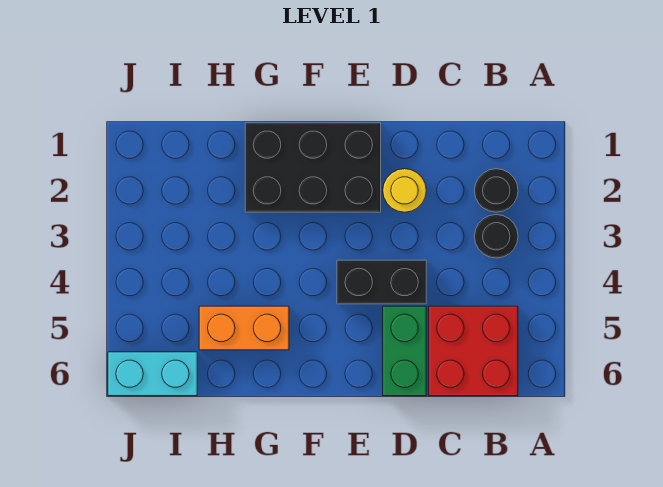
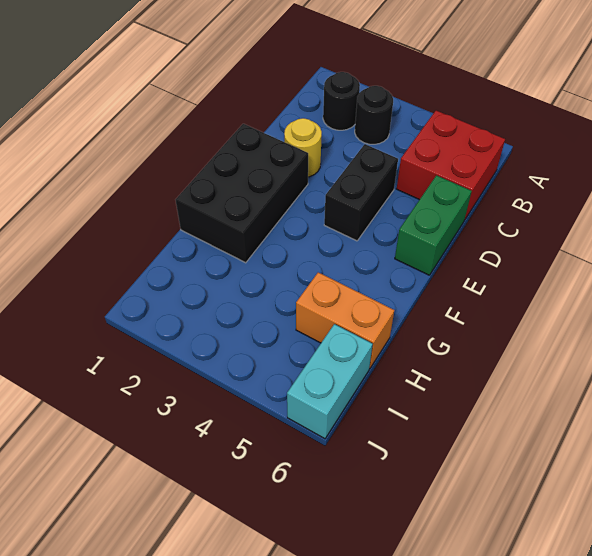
green brick D5:D6 level 1 -> green brick D6:E6 level 1
orange brick G5:H5 level 1 -> orange brick H5:H6 level 1

